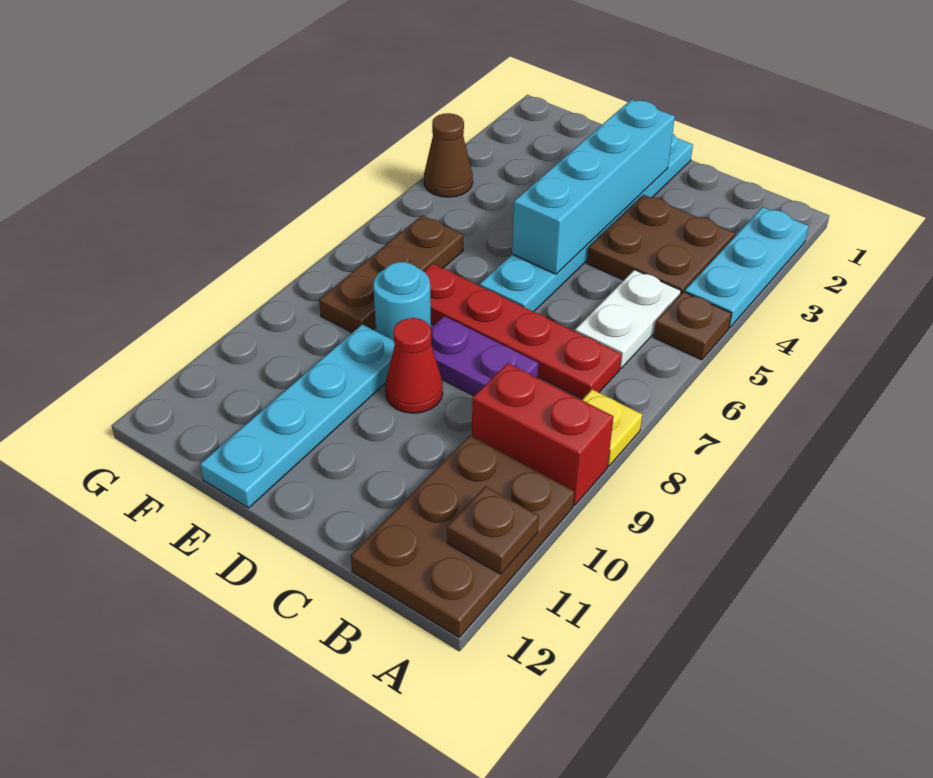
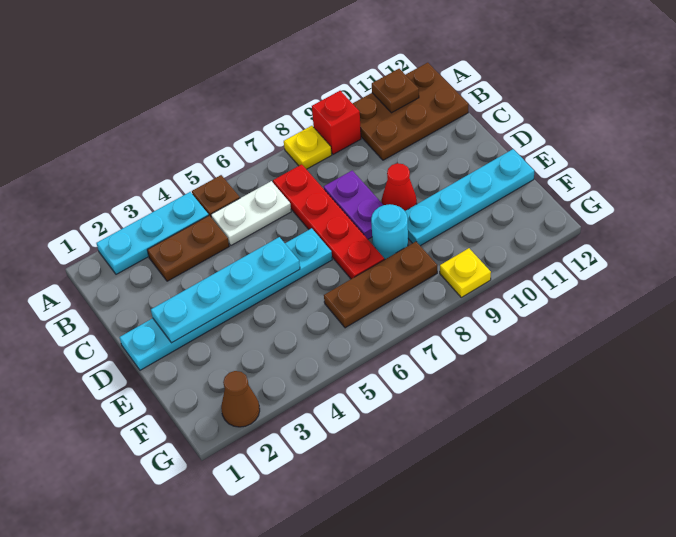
red brick A9:B9 level 1 -> red brick A9 level 1
brown plate B3:C4 level 1 -> brown plate B3:B4 level 1
cyan brick D2:D5 level 2 -> cyan plate D2:D5 level 2
brown cone G4 level 1 -> brown cone G2 level 1
none -> yellow plate G9 level 1

